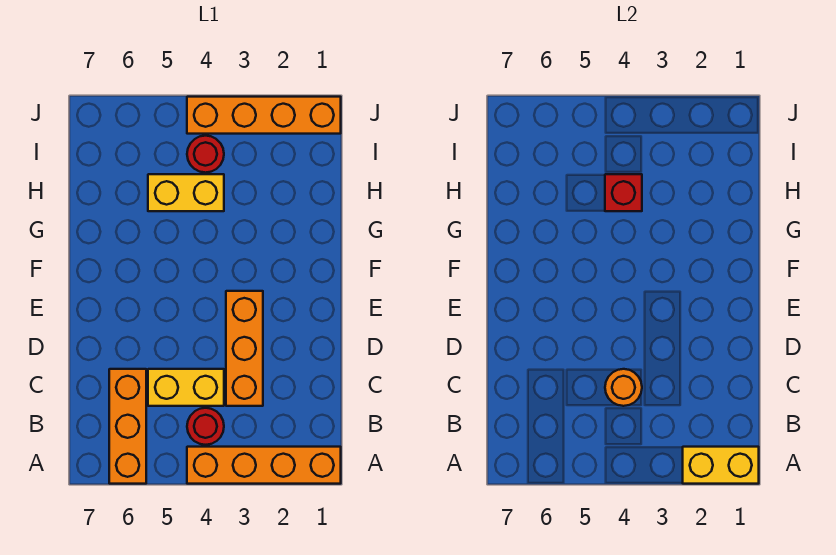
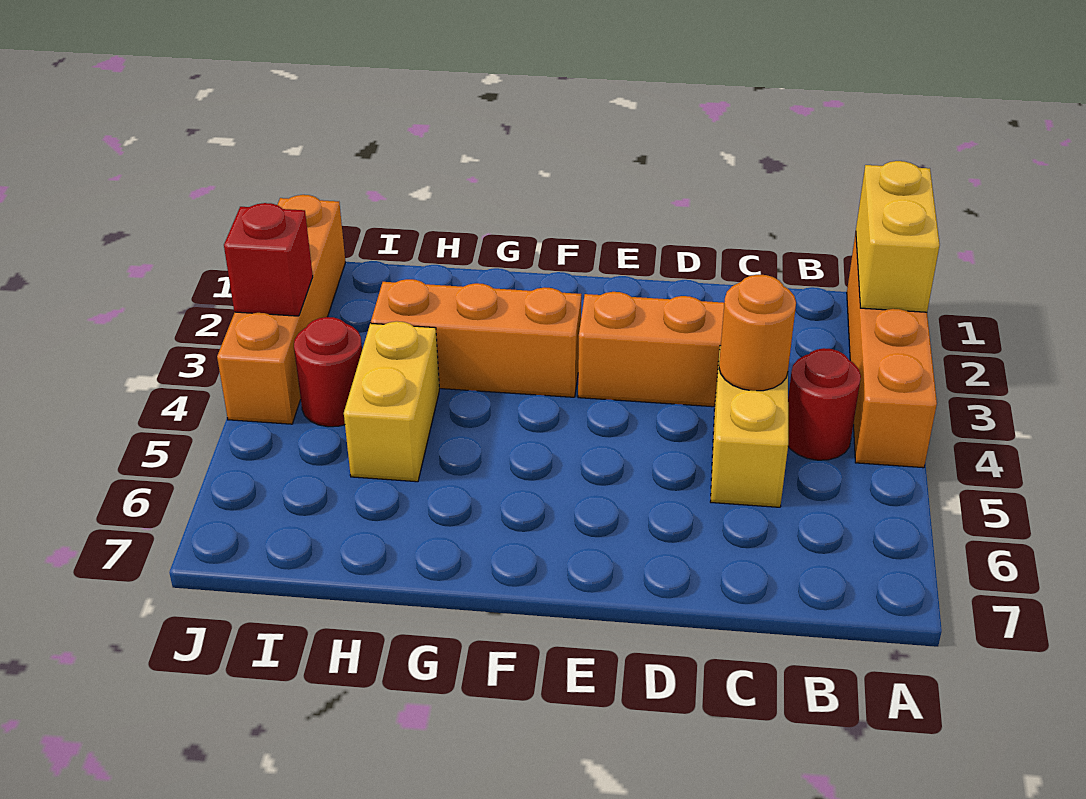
orange brick A6:C6 level 1 -> orange brick F3:H3 level 1
red brick H4 level 2 -> red brick J3 level 2

